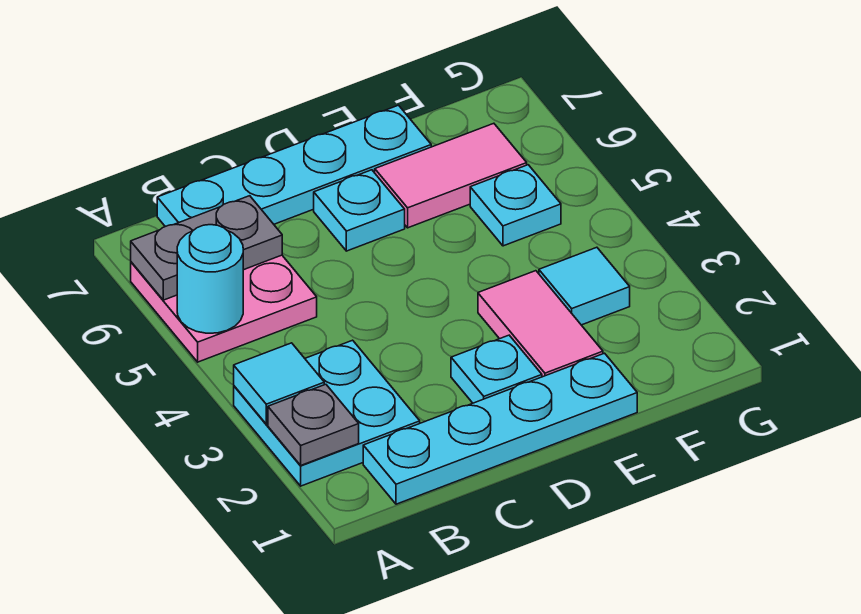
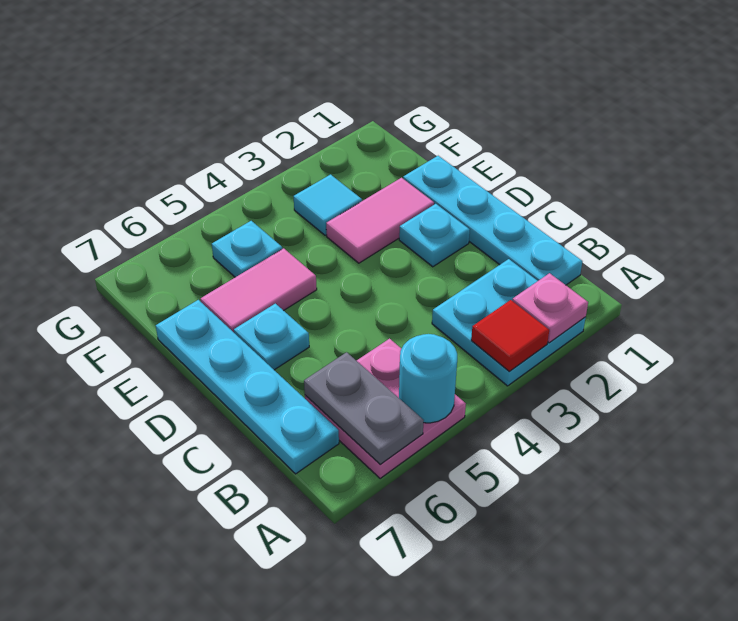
grey plate A2 level 2 -> pink plate A2 level 2
cyan tile A3 level 2 -> red tile A3 level 2
pink tile E6:F6 level 1 -> pink tile E5:E6 level 1

